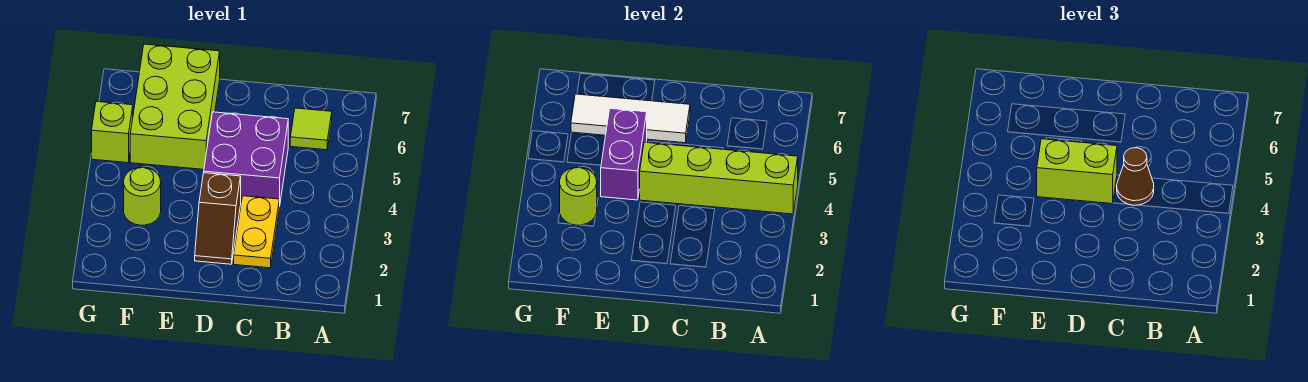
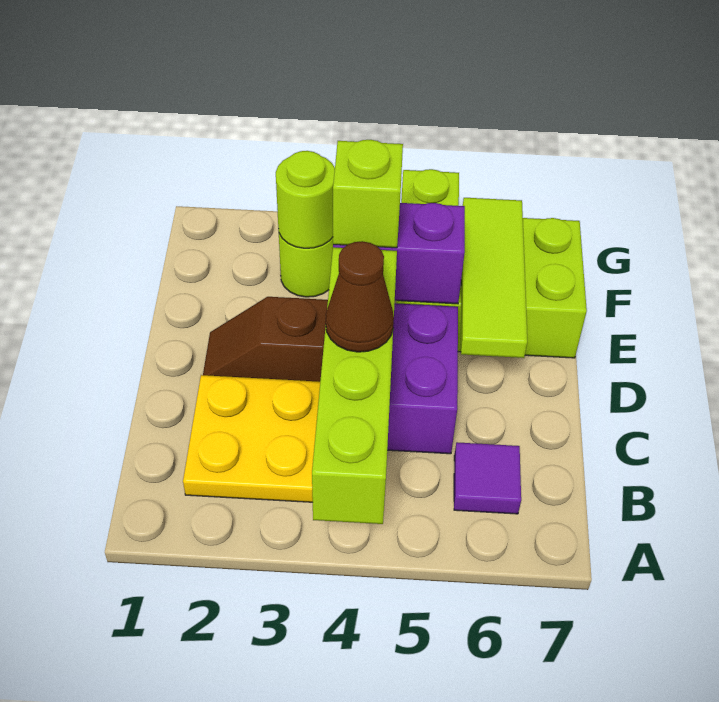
lime tile B6 level 1 -> purple tile B6 level 1
yellow plate C2:C3 level 1 -> yellow plate B2:C3 level 1
lime brick D4:E4 level 3 -> lime brick E4 level 3
white tile D6:F6 level 2 -> lime tile D6:F6 level 2

